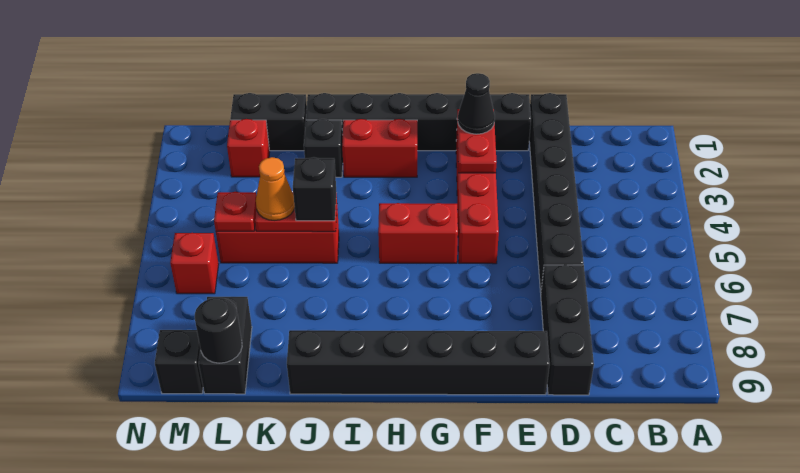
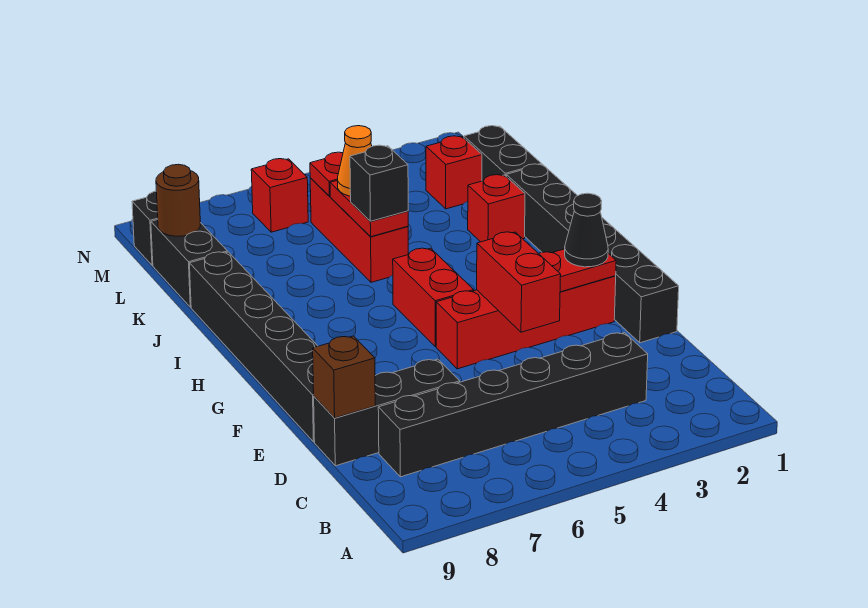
black brick D1:D6 level 1 -> black brick C3:C8 level 1
none -> brown brick D9 level 2
red brick H2:I2 level 1 -> red brick E4:F4 level 2
black brick J2 level 1 -> red brick J2 level 1
black brick L8:L9 level 1 -> black brick K9:L9 level 1
black round brick L9 level 2 -> brown round brick L9 level 2

